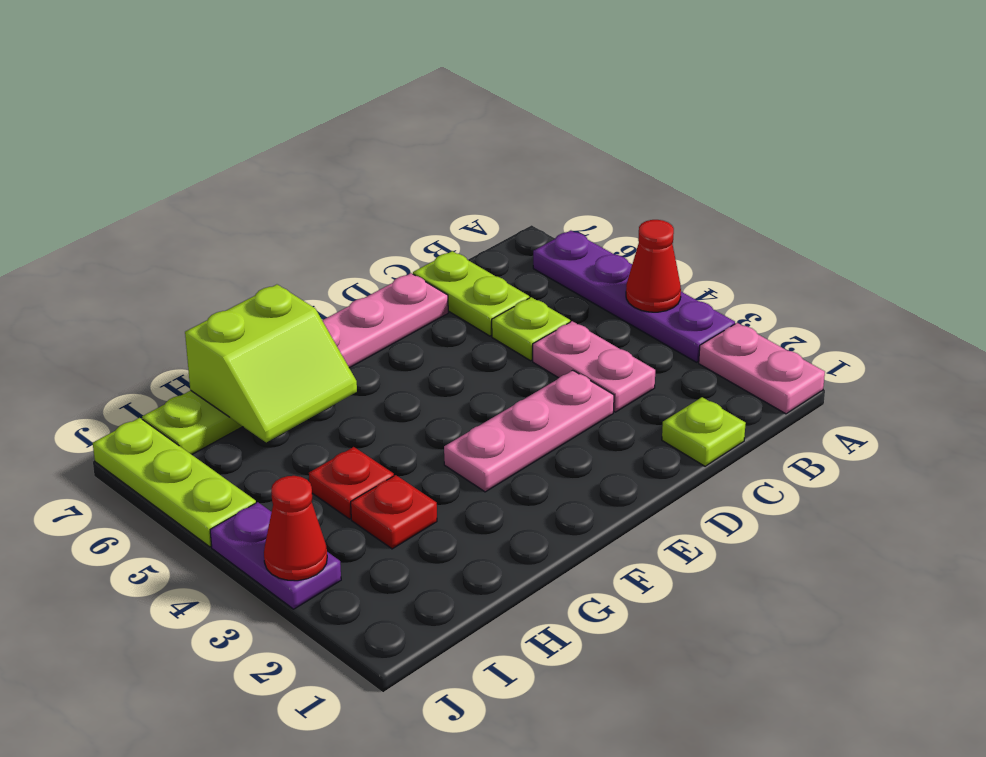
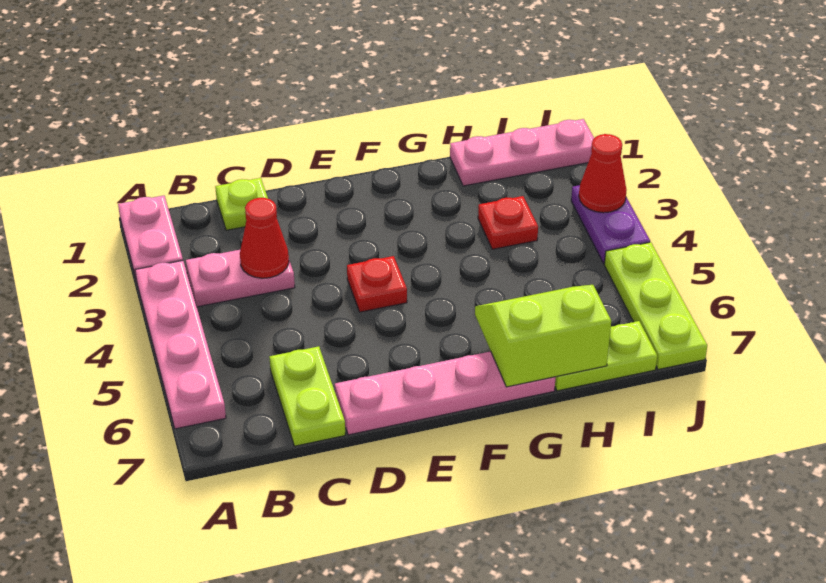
purple plate A3:A6 level 1 -> pink plate A3:A6 level 1
red cone A4 level 2 -> red cone C3 level 2
pink plate C3:C4 level 1 -> pink plate B3:C3 level 1
lime plate C5 level 1 -> none
pink plate D3:F3 level 1 -> pink plate H1:J1 level 1
red plate H4 level 1 -> red plate E4 level 1

